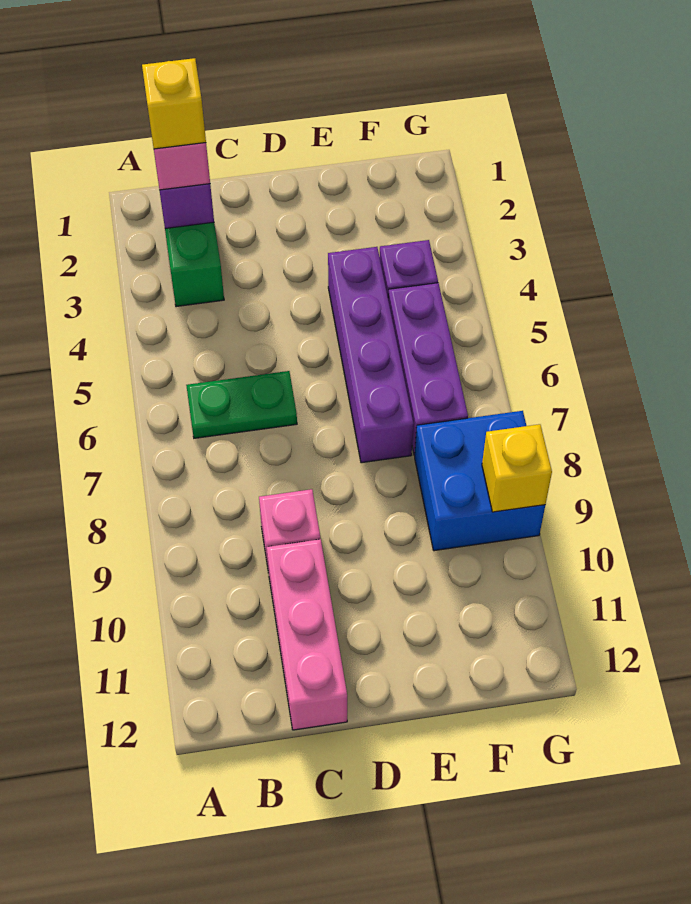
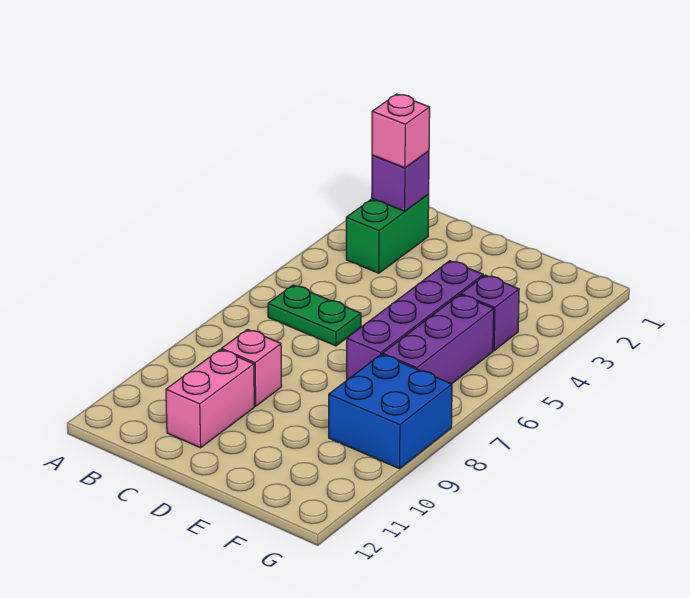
yellow brick B2 level 4 -> none
pink brick C10:C12 level 1 -> pink brick C10:C11 level 1
yellow brick G9 level 2 -> none

